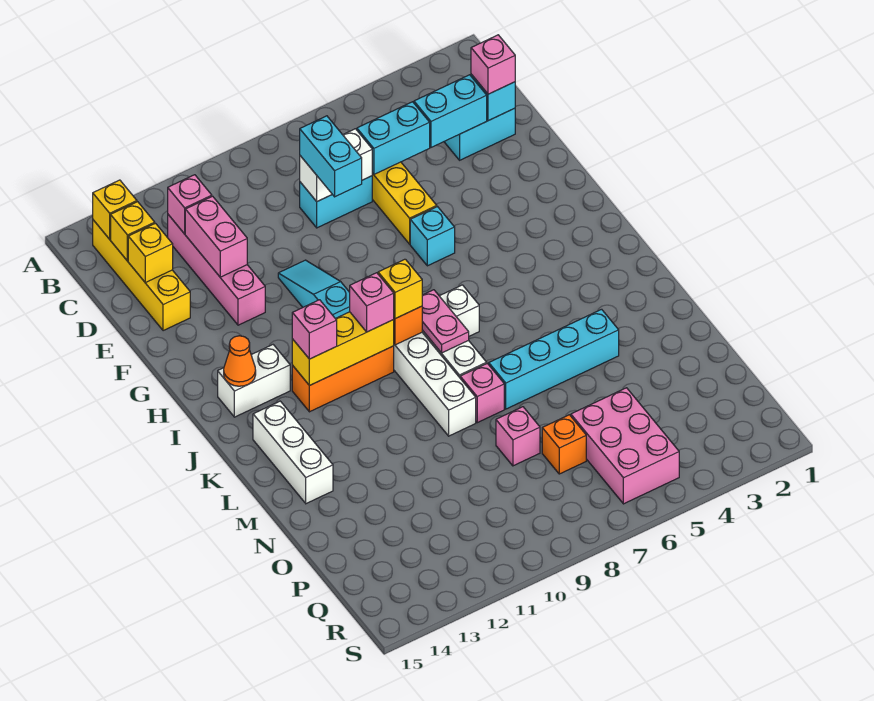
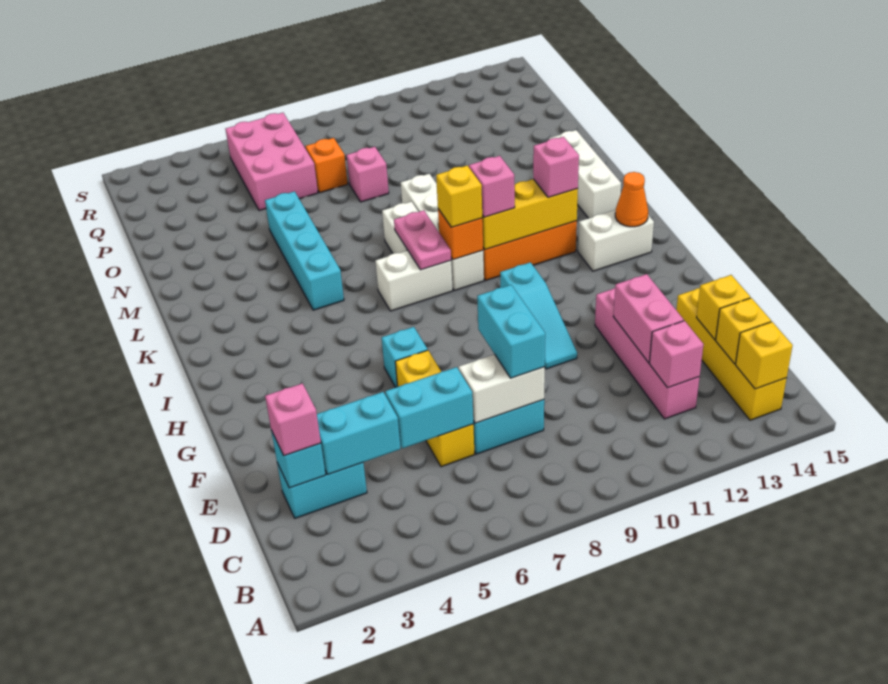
cyan brick M4:M7 level 1 -> cyan brick K5:N5 level 1
pink brick M8 level 1 -> none

